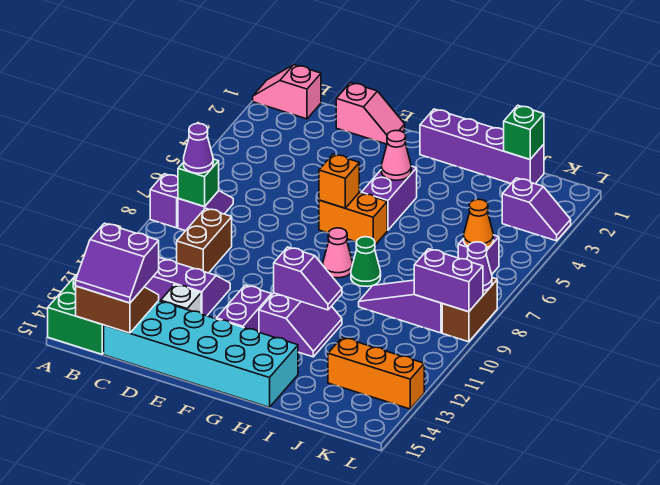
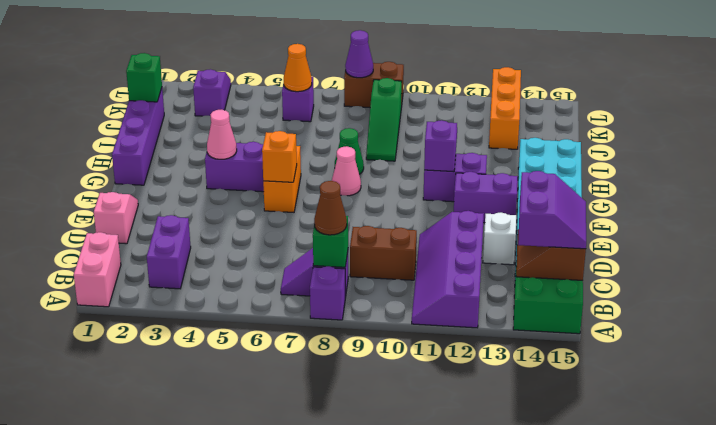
pink slope A1:B1 level 1 top B -> pink brick A1:B1 level 1
purple cone B8 level 3 -> brown cone B8 level 3
purple slope I9:K9 level 1 top K -> green slope I9:K9 level 1 top K
purple brick K9:L9 level 2 -> purple brick B3:C3 level 1

